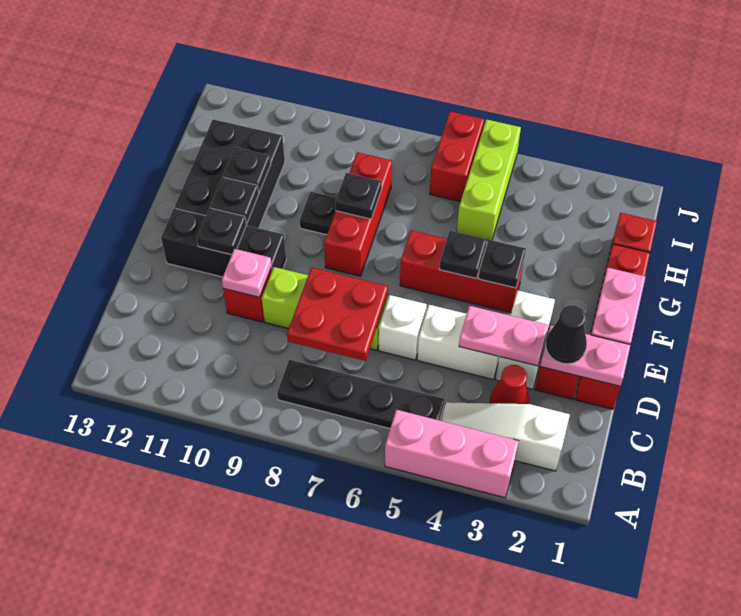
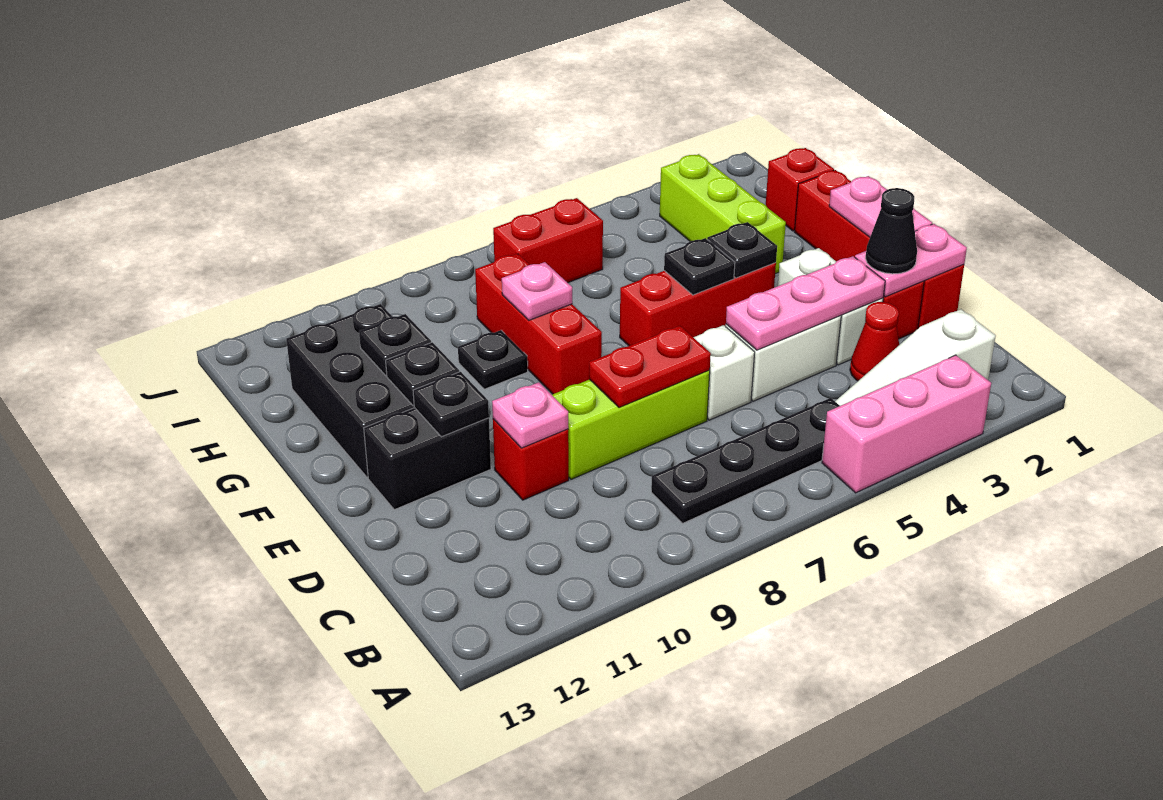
red plate C7:D8 level 2 -> red plate D7:D8 level 2
pink plate D3:D4 level 2 -> pink plate D3:D5 level 2
black brick E10:E12 level 1 -> black brick E11:E12 level 1
black plate G8 level 2 -> pink plate G8 level 2
lime brick H5:J5 level 1 -> lime brick G3:I3 level 1
red brick I6:J6 level 1 -> red brick I6:I7 level 1

